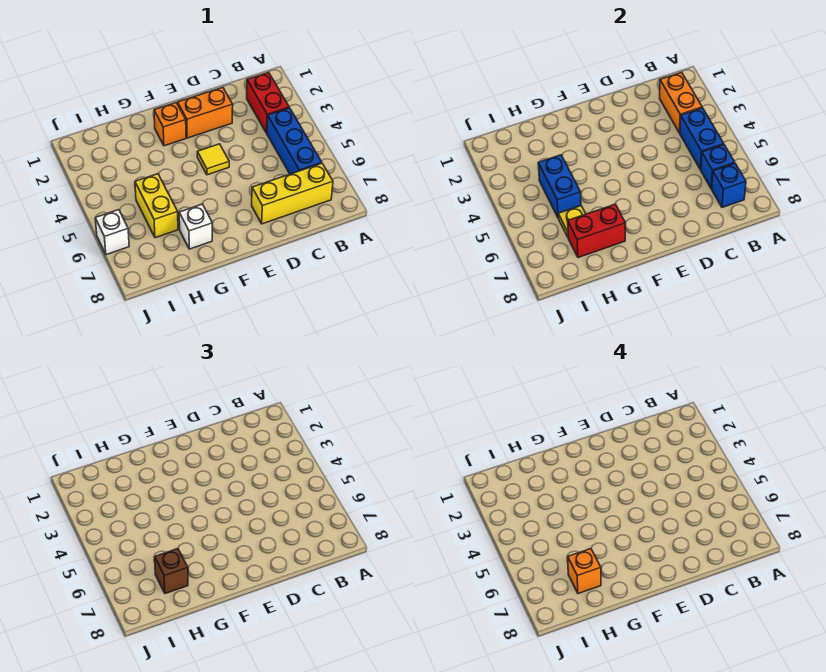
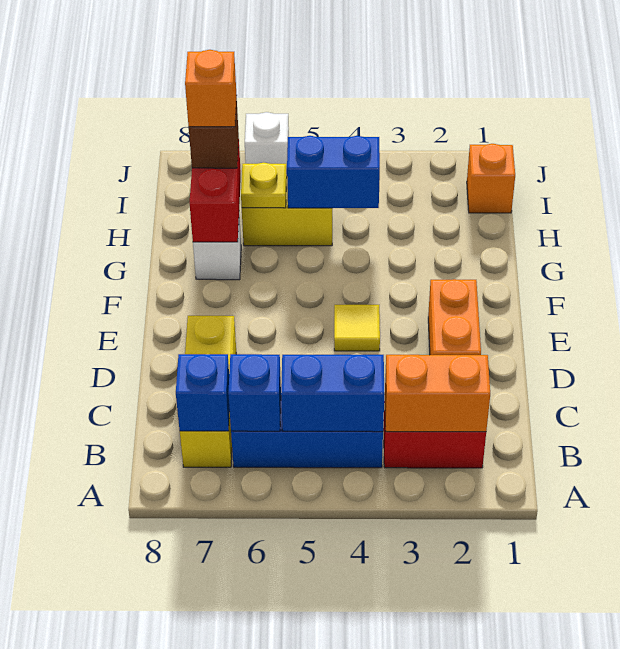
orange brick F2 level 1 -> orange brick I1 level 1

